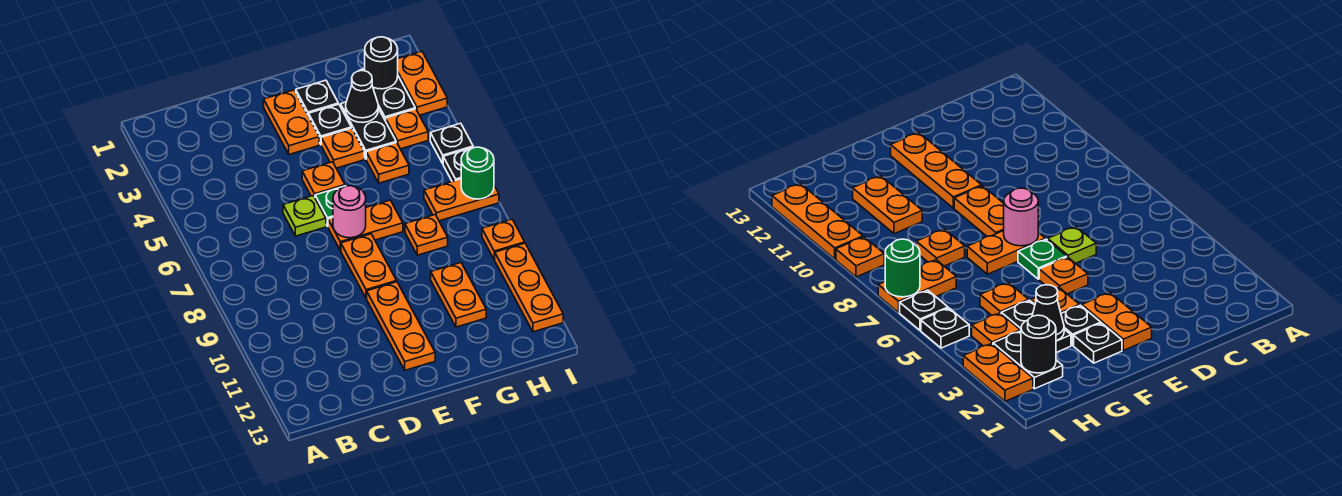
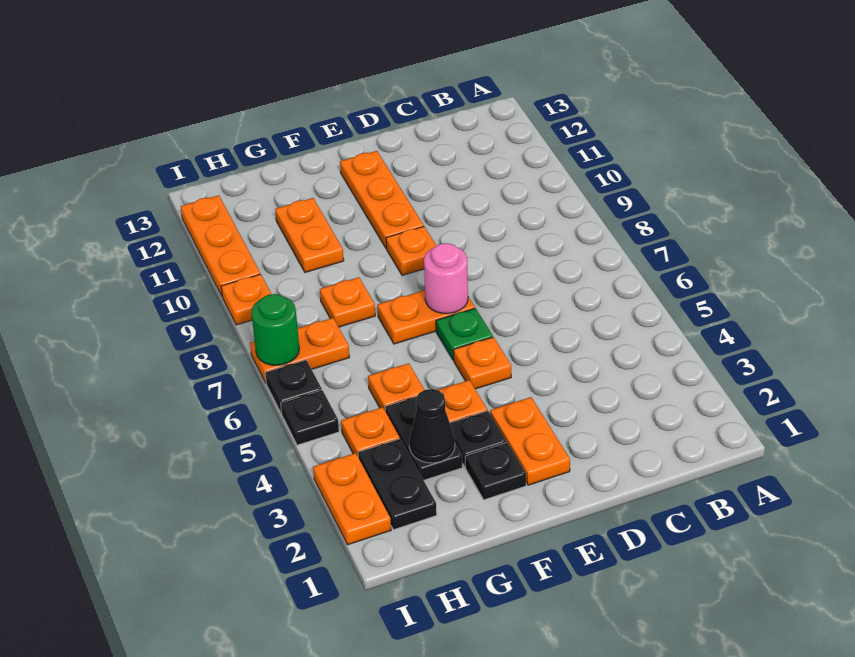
lime plate D6 level 1 -> none
orange plate E8:E9 level 1 -> orange plate E9 level 1
black round brick H2 level 2 -> none

